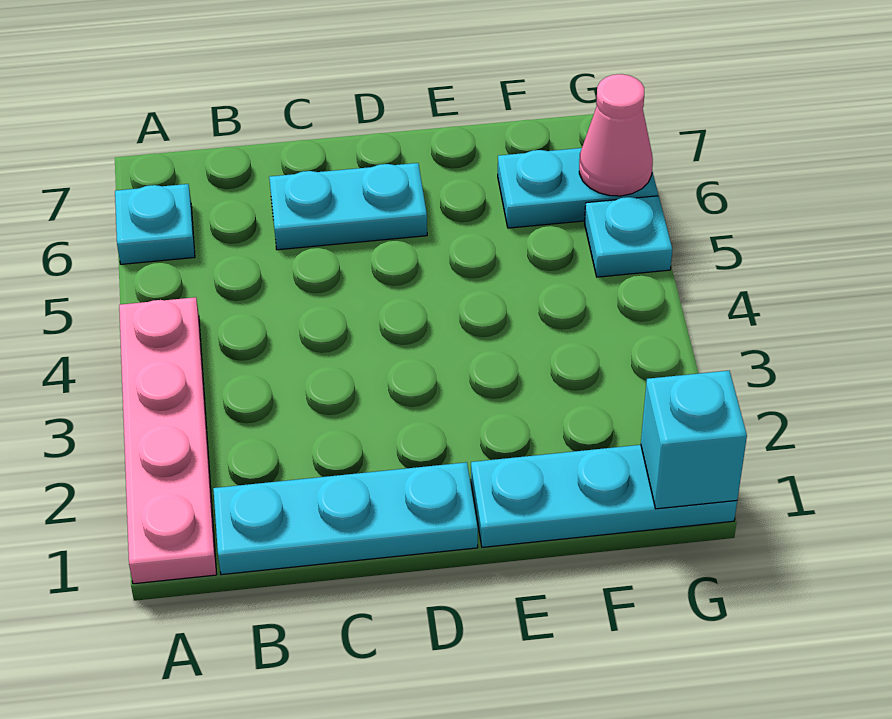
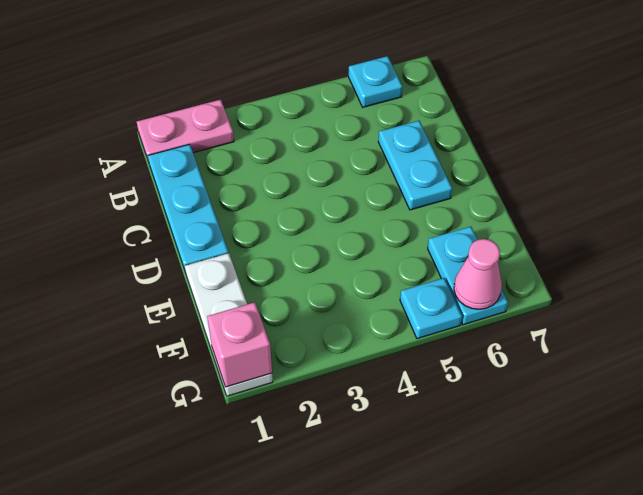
pink plate A1:A4 level 1 -> pink plate A1:A2 level 1
cyan plate E1:G1 level 1 -> white plate E1:G1 level 1
cyan brick G1 level 2 -> pink brick G1 level 2

